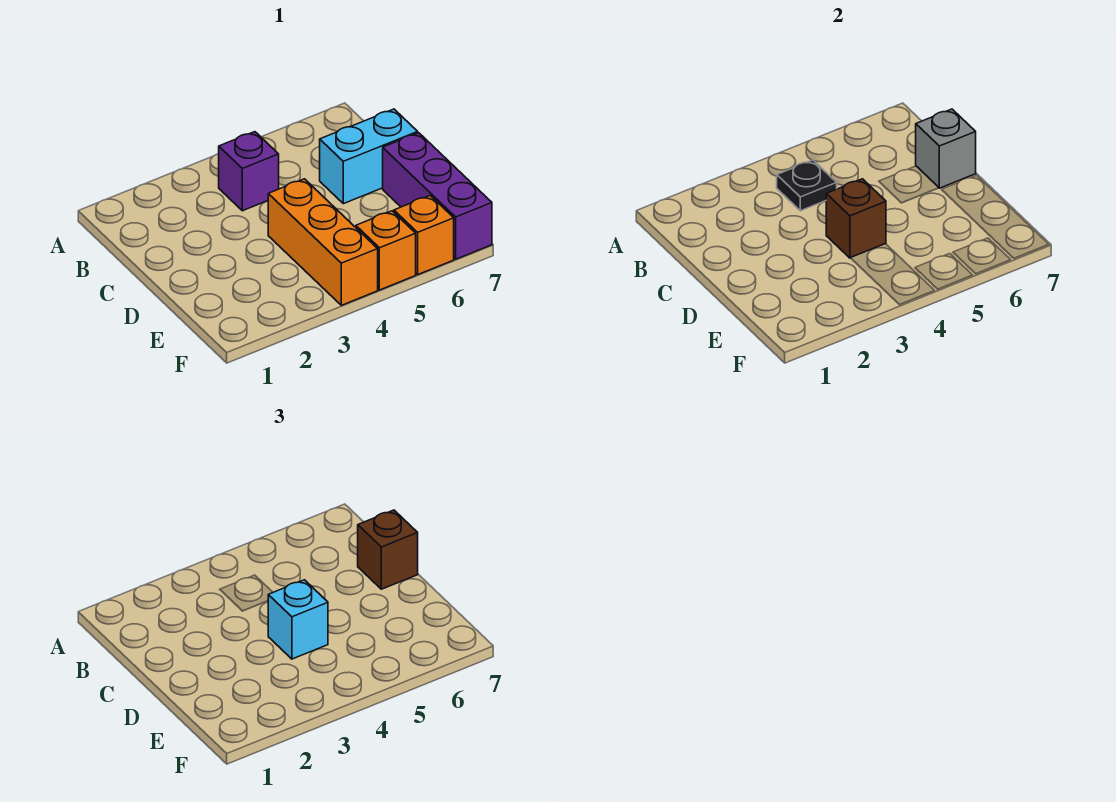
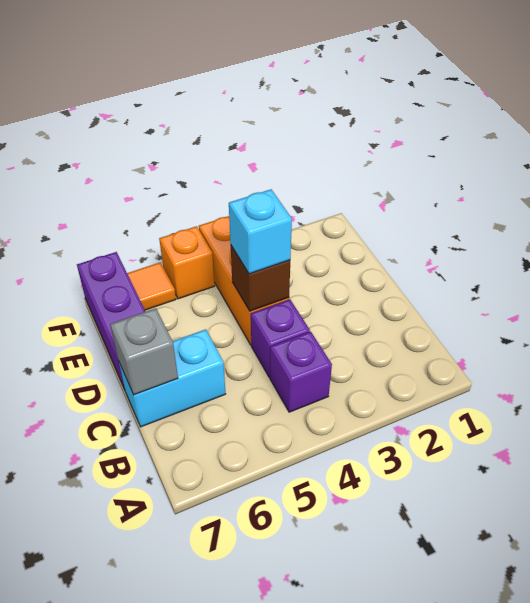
black plate B4 level 2 -> none
none -> purple brick C4 level 1
brown brick C7 level 3 -> none
orange brick F6 level 1 -> orange tile F6 level 1

